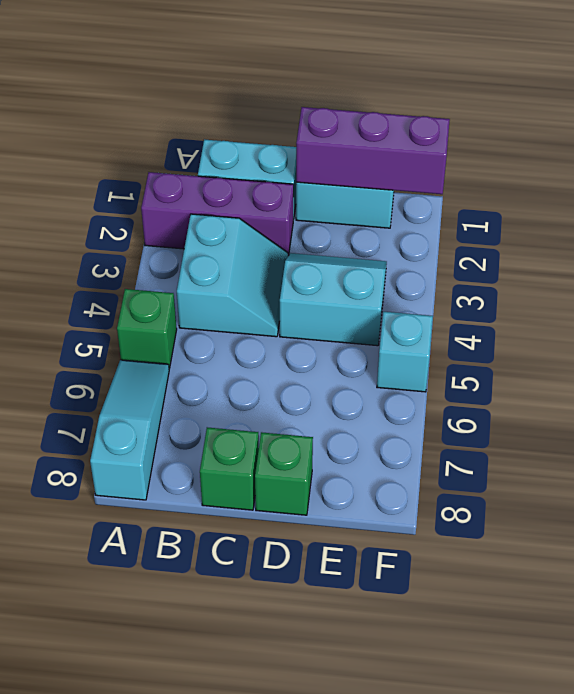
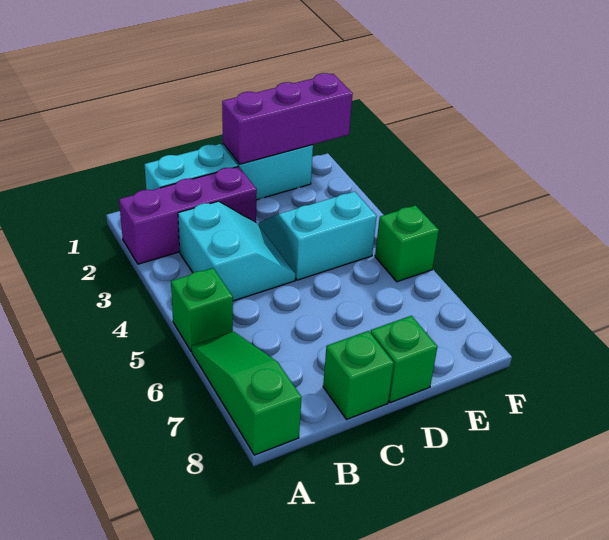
cyan slope A6:A8 level 1 top 8 -> green slope A6:A8 level 1 top 8
cyan brick F5 level 1 -> green brick F5 level 1

